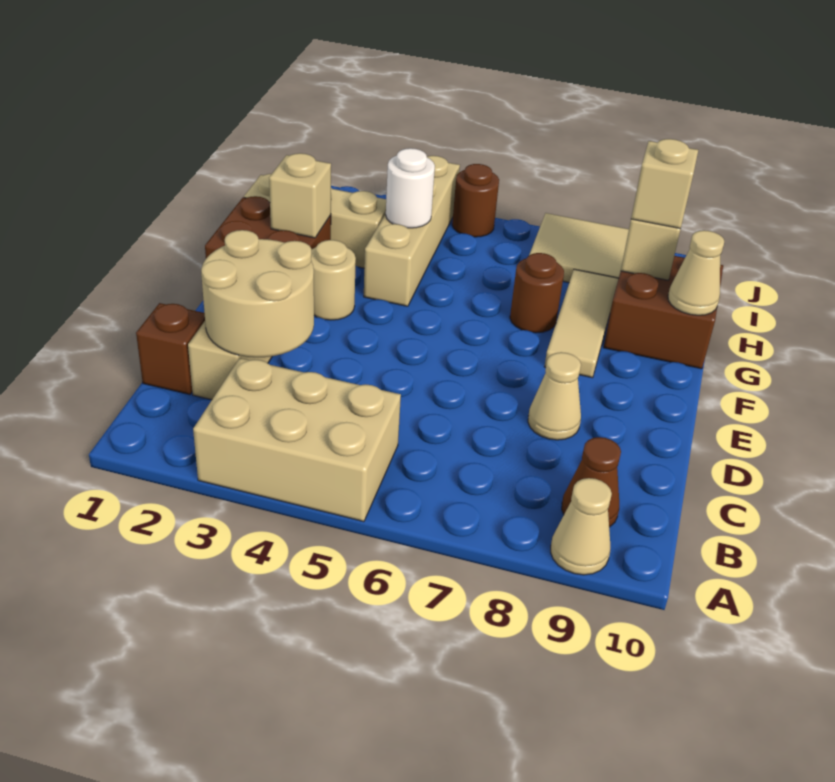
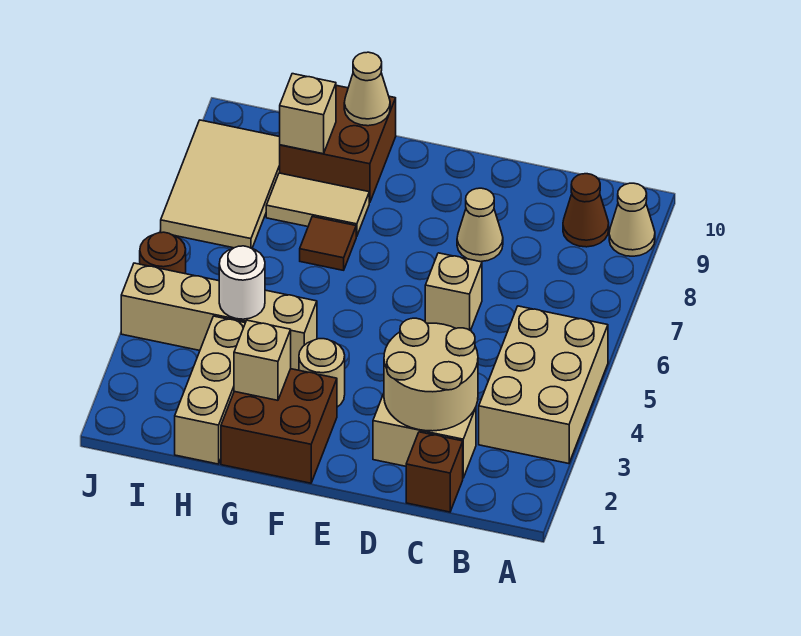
tan tile F8:H8 level 1 -> tan tile G8:H8 level 1
brown round brick G7 level 1 -> brown tile G7 level 1
tan brick H9 level 3 -> tan brick D6 level 1

